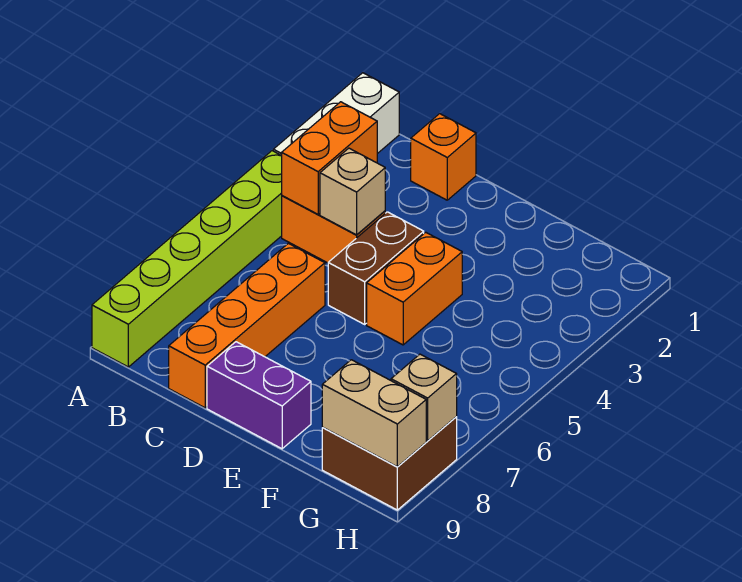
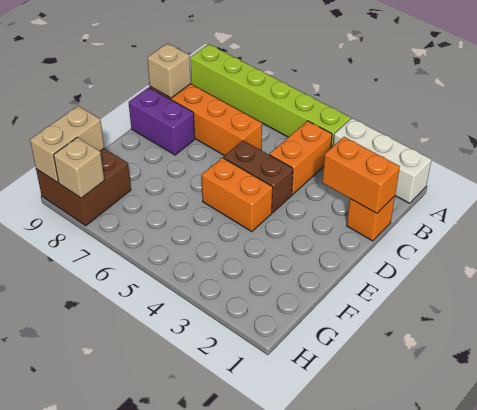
orange brick B3:B4 level 2 -> orange brick C1:C2 level 2
tan brick C4 level 2 -> tan brick C9 level 2
purple brick D9:E9 level 1 -> purple brick D8:D9 level 1

